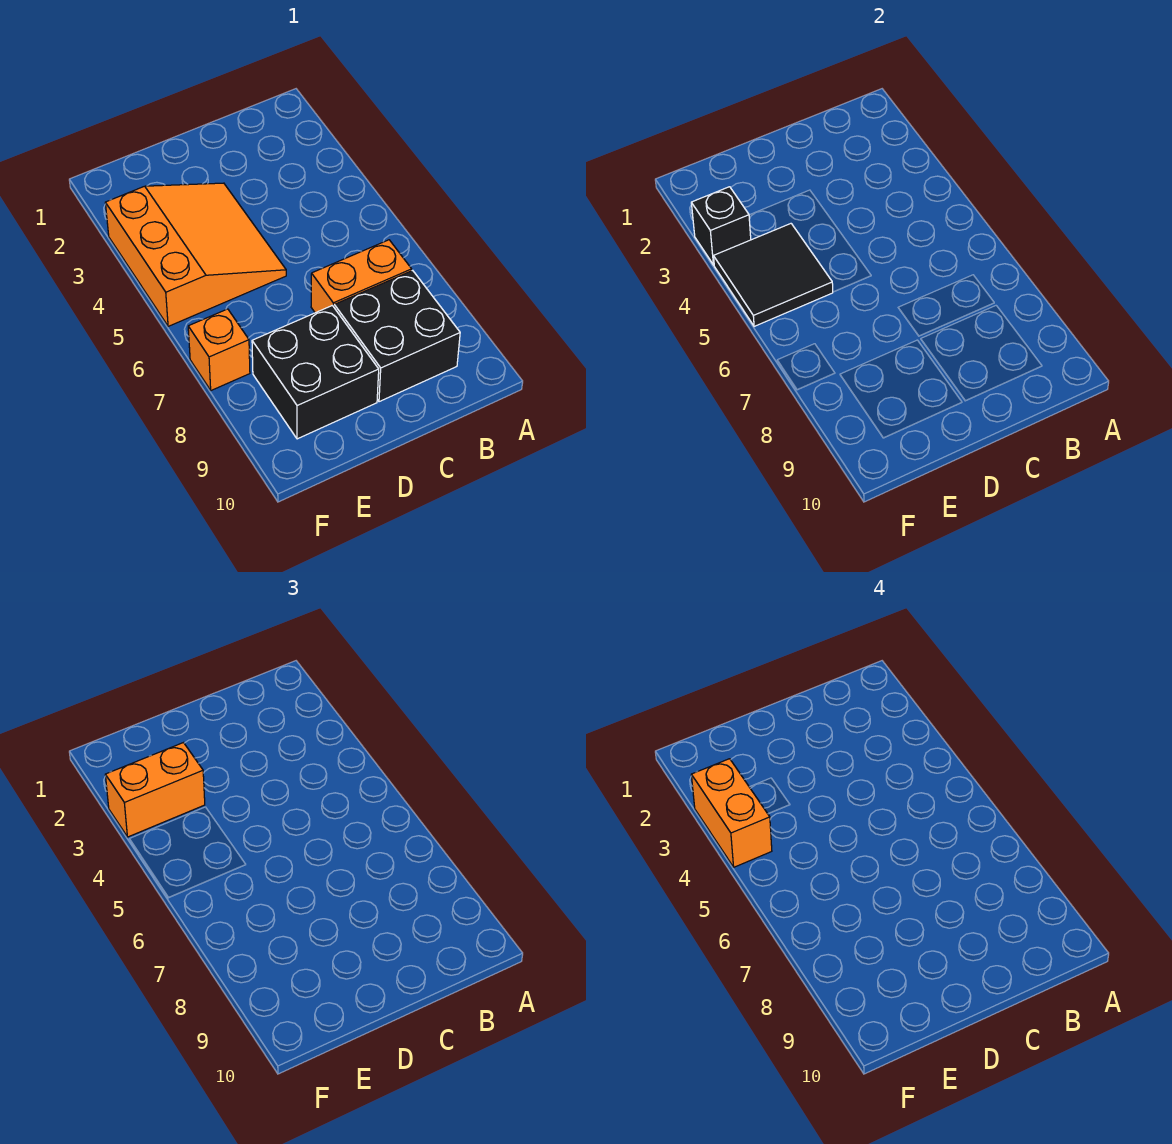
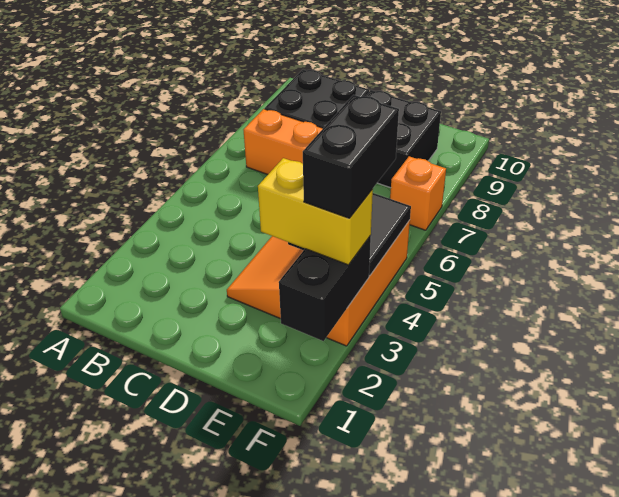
orange brick E3:F3 level 3 -> yellow brick E3:F3 level 3
black brick F3 level 2 -> black brick F2:F3 level 2
orange brick F3:F4 level 4 -> black brick F3:F4 level 4

